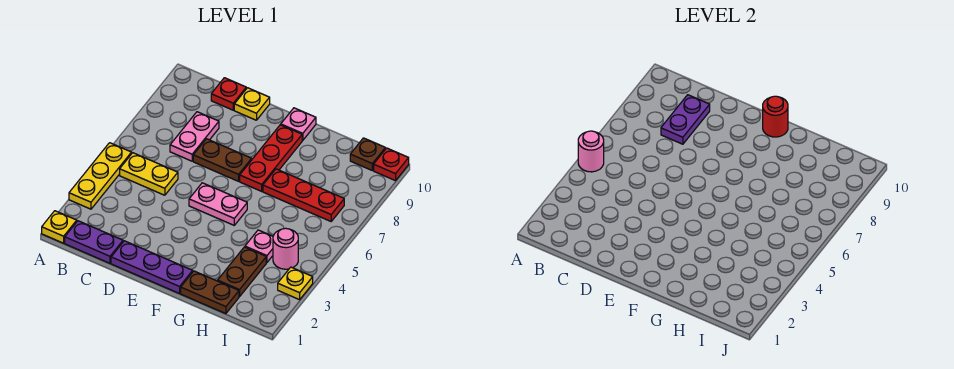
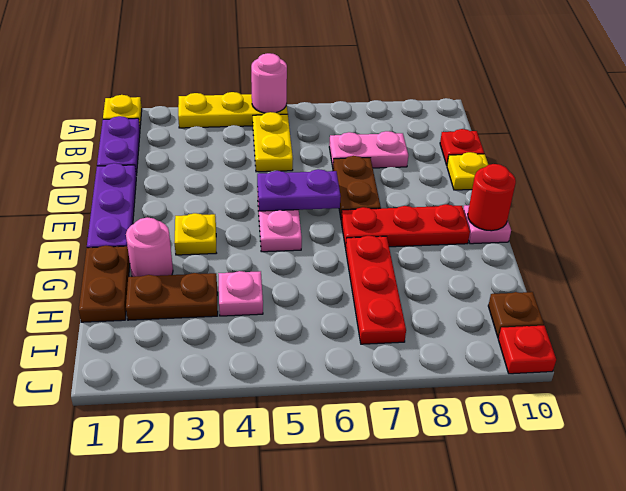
purple plate C8:C9 level 2 -> purple plate E5:E6 level 2
pink round brick I4 level 1 -> pink round brick G2 level 1
yellow plate J3 level 1 -> yellow plate F3 level 1

